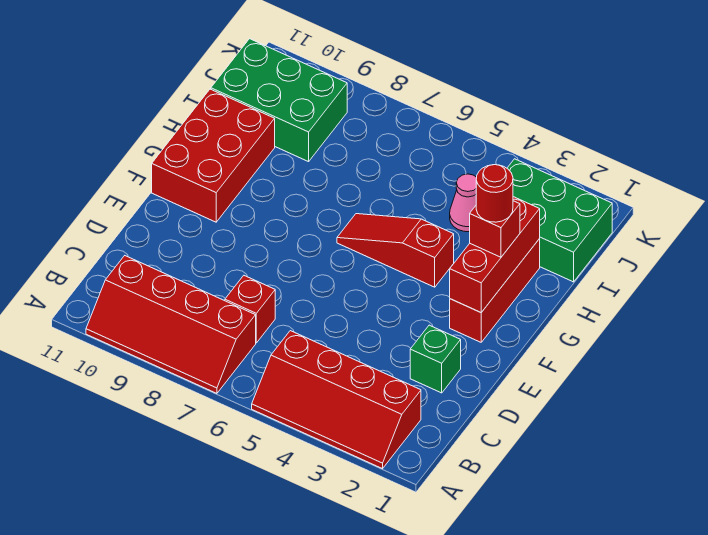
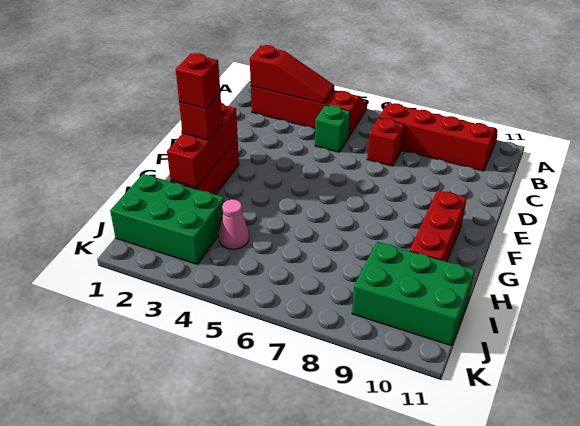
green brick D2 level 1 -> green brick C5 level 1
red brick F10:H11 level 1 -> red brick F10:H10 level 1
red round brick G2 level 4 -> red brick G2 level 4
red slope G4:G6 level 1 top 4 -> red slope B2:B4 level 2 top 2

